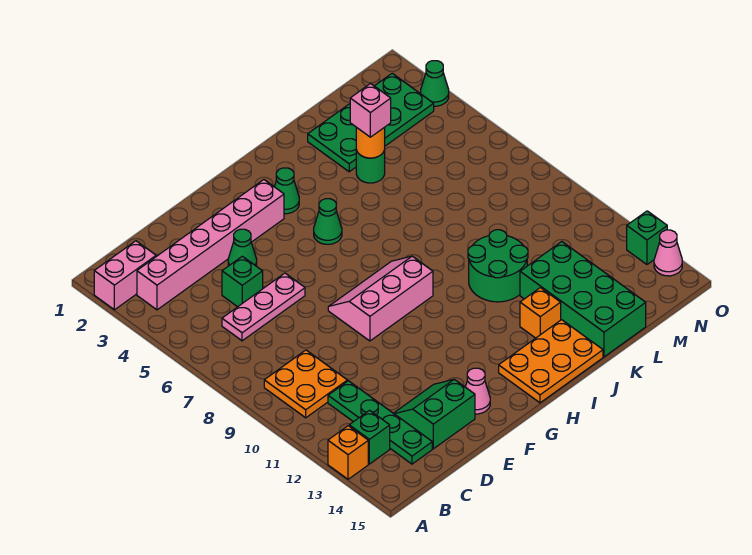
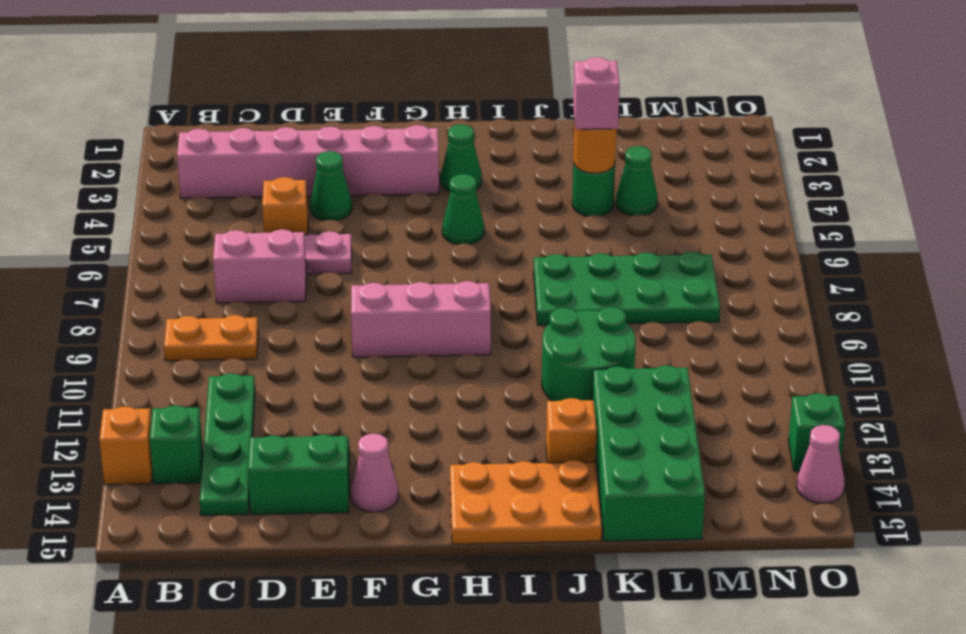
pink brick A2:B2 level 1 -> pink brick C7:D7 level 1
orange plate B9:C10 level 1 -> orange plate B9:C9 level 1
green brick D5 level 1 -> orange brick D5 level 1
green plate K2:N3 level 1 -> green plate J7:M8 level 1
green cone O3 level 1 -> green cone L4 level 1

